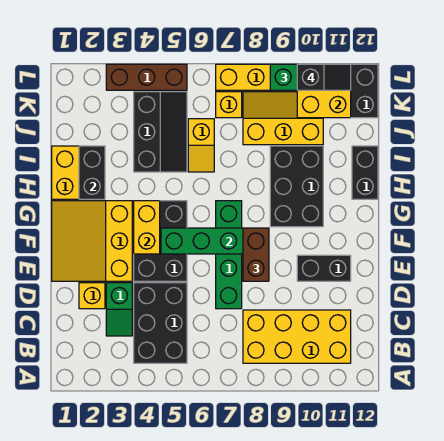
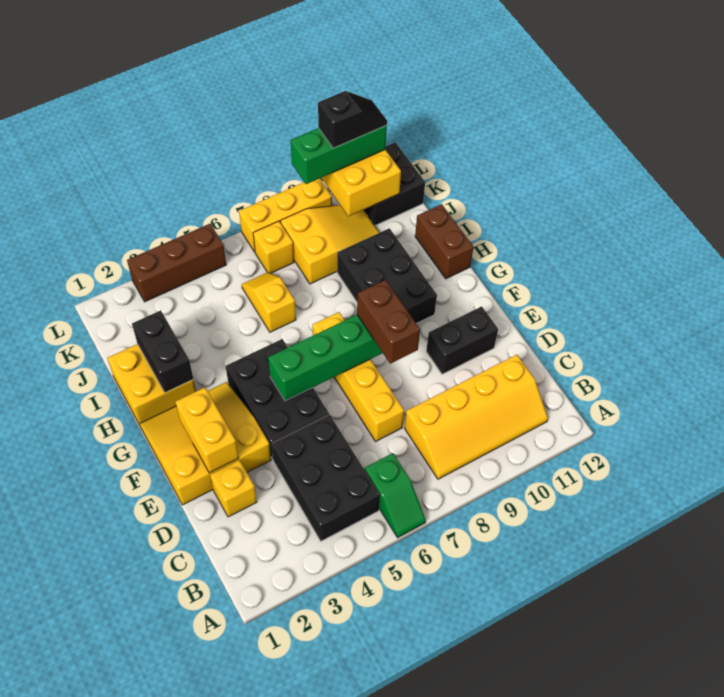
yellow brick B8:C11 level 1 -> yellow slope B8:C11 level 1 top C
green slope C3:D3 level 1 top D -> green slope A6:B6 level 1 top B
green brick D7:G7 level 1 -> yellow brick D7:G7 level 1
yellow slope E1:G3 level 1 top 3 -> yellow slope E1:G3 level 1 top E
yellow brick F4:G4 level 2 -> yellow brick E2:F2 level 2
black brick H12:I12 level 1 -> brown brick H12:I12 level 1
black slope I4:K5 level 1 top 4 -> none
yellow slope I6:J6 level 1 top J -> yellow slope I6:J6 level 1 top I
yellow slope J8:K10 level 1 top J -> yellow slope J8:K10 level 1 top 8

